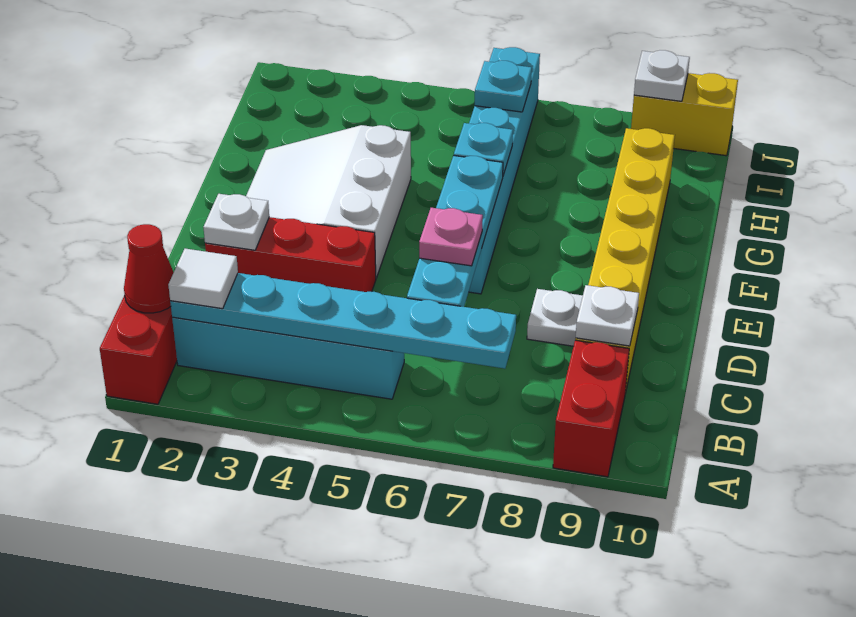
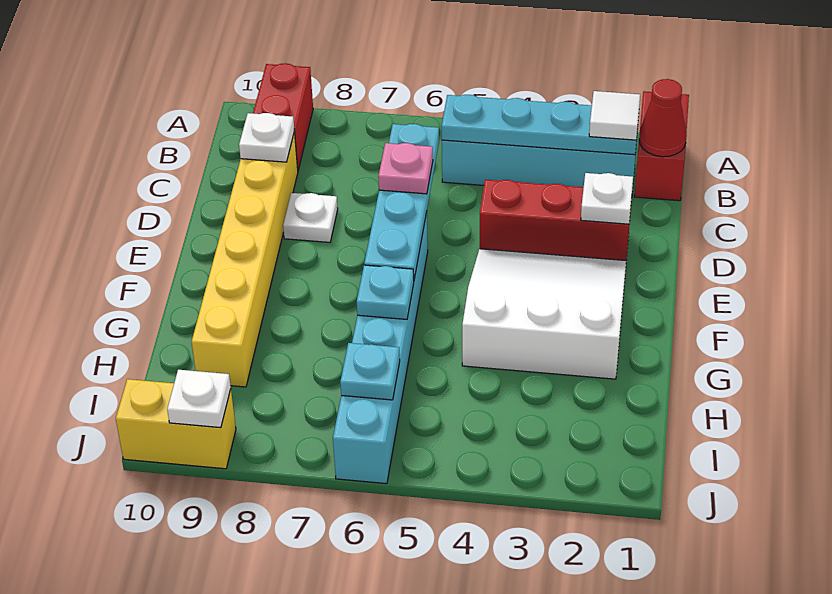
cyan plate B2:B7 level 2 -> cyan plate B2:B5 level 2
white slope E2:G4 level 1 top 4 -> white slope E2:G4 level 1 top G

